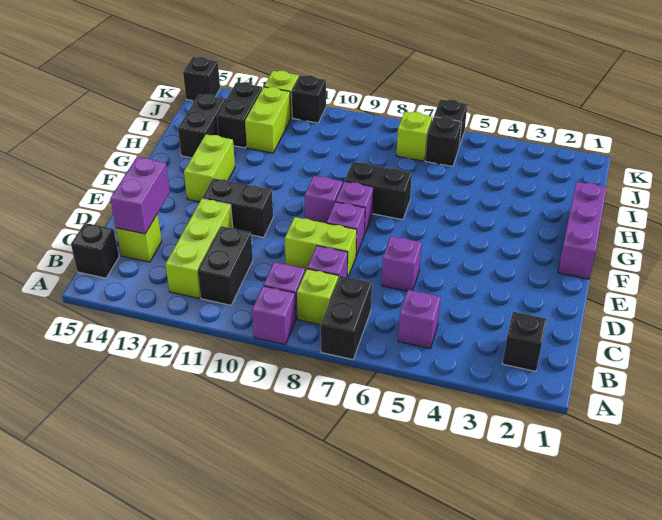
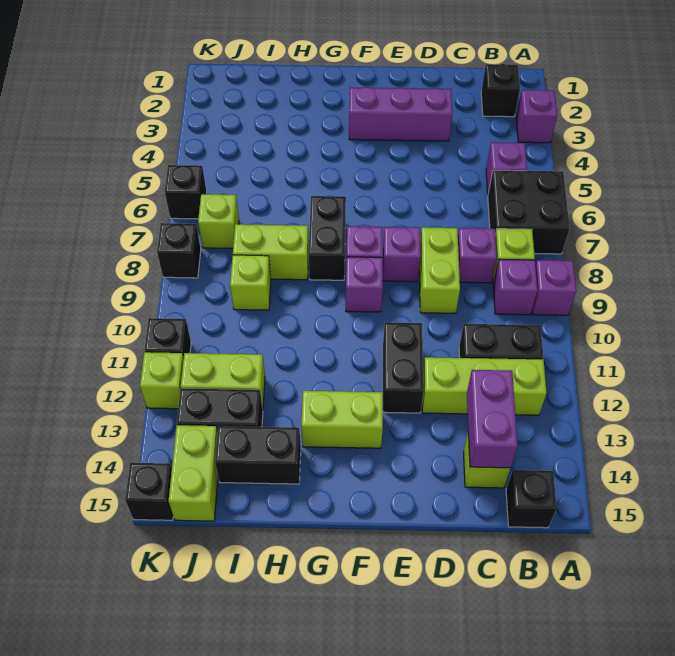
black brick A7:B7 level 1 -> black brick A6:B7 level 1
purple brick C14:D14 level 2 -> purple brick C13:C14 level 2
purple brick D6 level 1 -> purple brick A3 level 1
purple brick F1:H1 level 1 -> purple brick D3:F3 level 1
none -> lime brick H8:I8 level 1
none -> lime brick I9 level 1
black brick J6 level 1 -> black brick K8 level 1
none -> lime brick J14:J15 level 1

